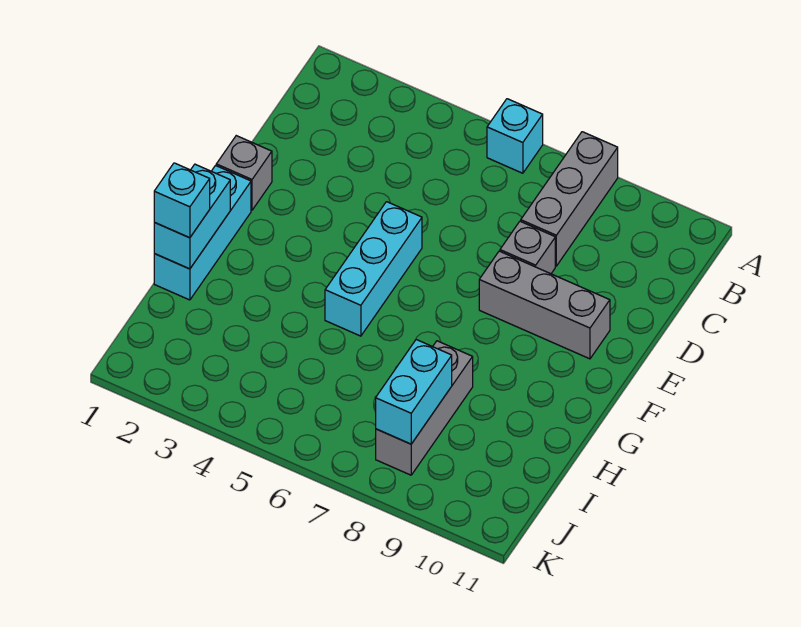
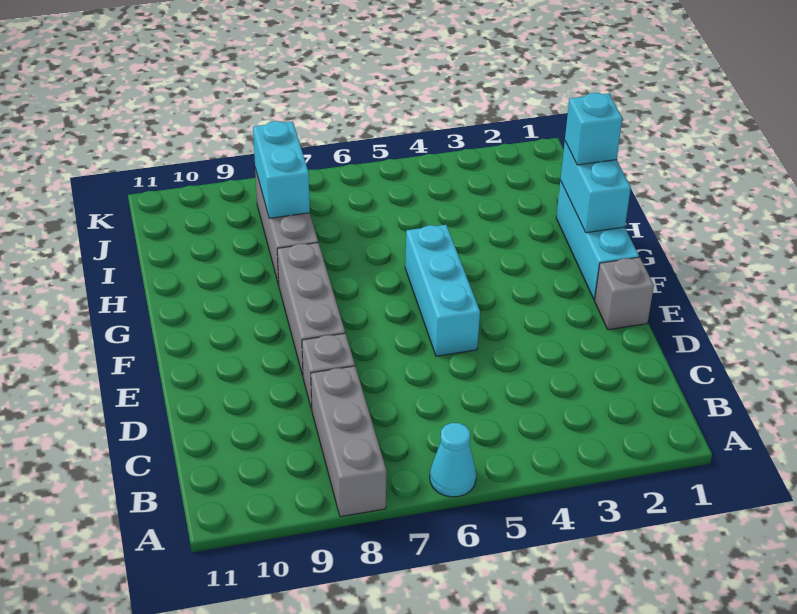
cyan brick A6 level 1 -> cyan cone A6 level 1
grey brick E8:E10 level 1 -> grey brick E8:G8 level 1

